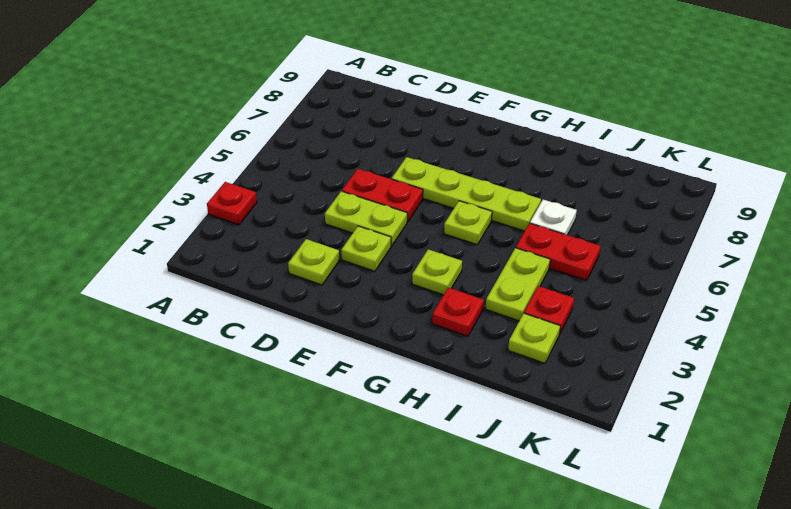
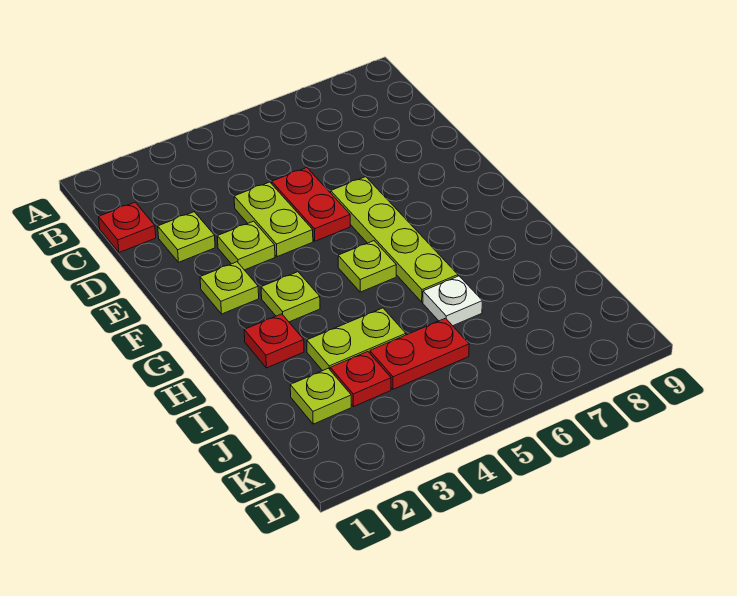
red plate A3 level 1 -> red plate C1 level 1
none -> lime plate F2 level 1
red plate I5:J5 level 1 -> red plate J4:J5 level 1

